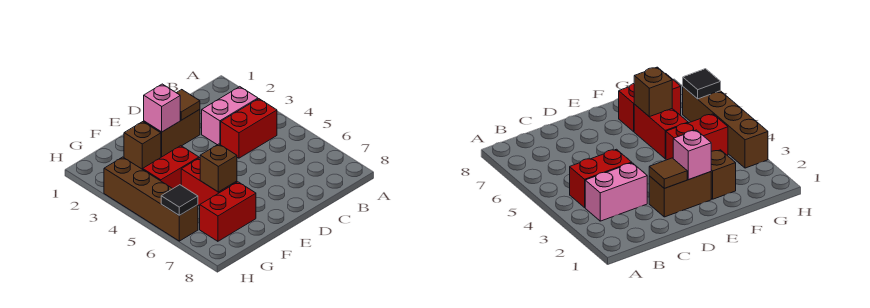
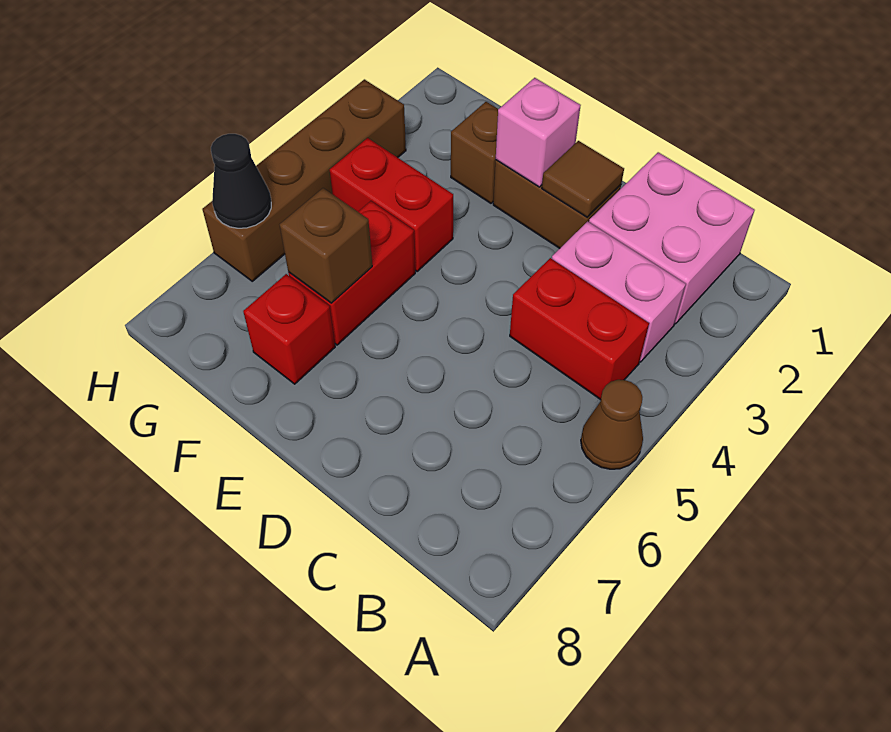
none -> brown cone A5 level 1
none -> pink brick B1:C2 level 1
red brick F7:G7 level 1 -> red brick F7 level 1
black tile H6 level 2 -> black cone H6 level 2

